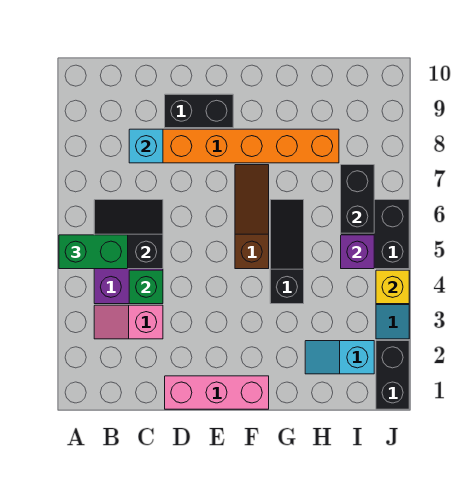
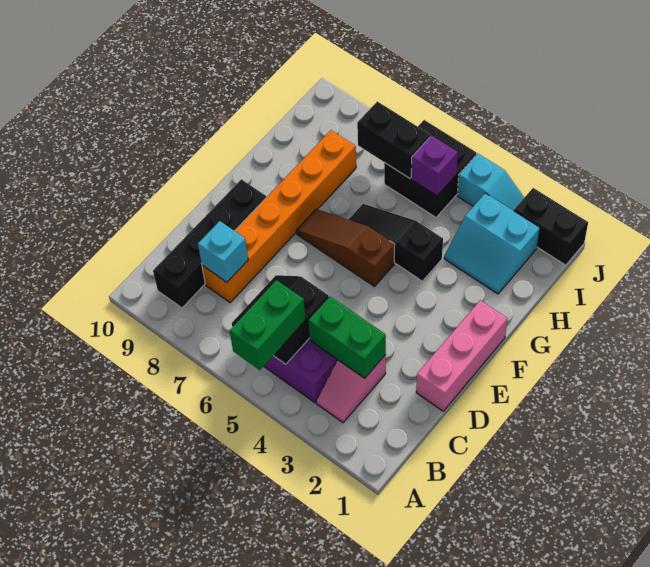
green brick C4 level 2 -> green brick C3:C4 level 2
black brick D9:E9 level 1 -> black brick B9:E9 level 1
cyan slope H2:I2 level 1 top I -> cyan slope H2:I3 level 1 top I
yellow brick J4 level 2 -> none

